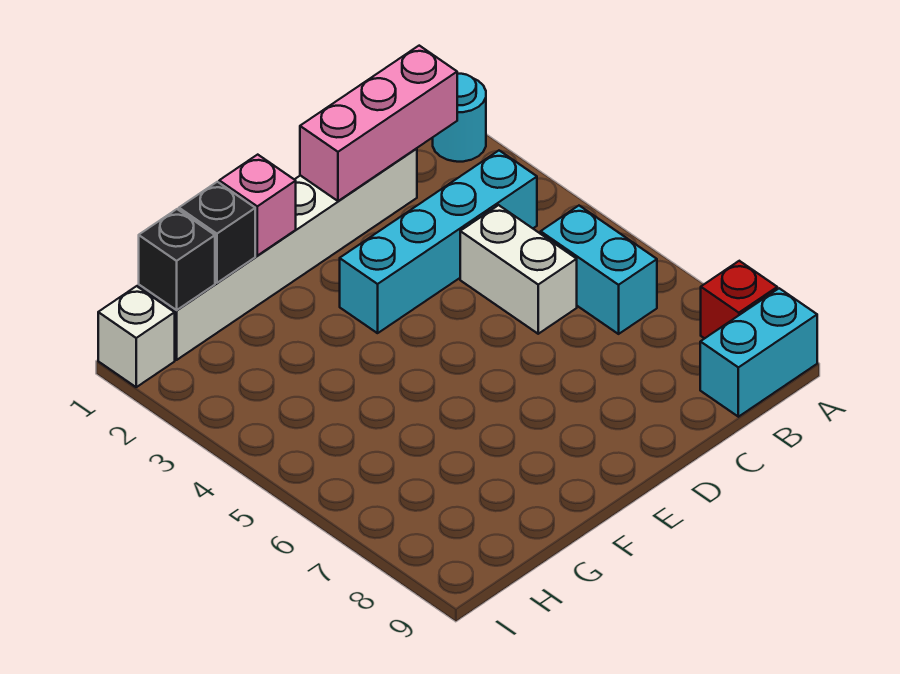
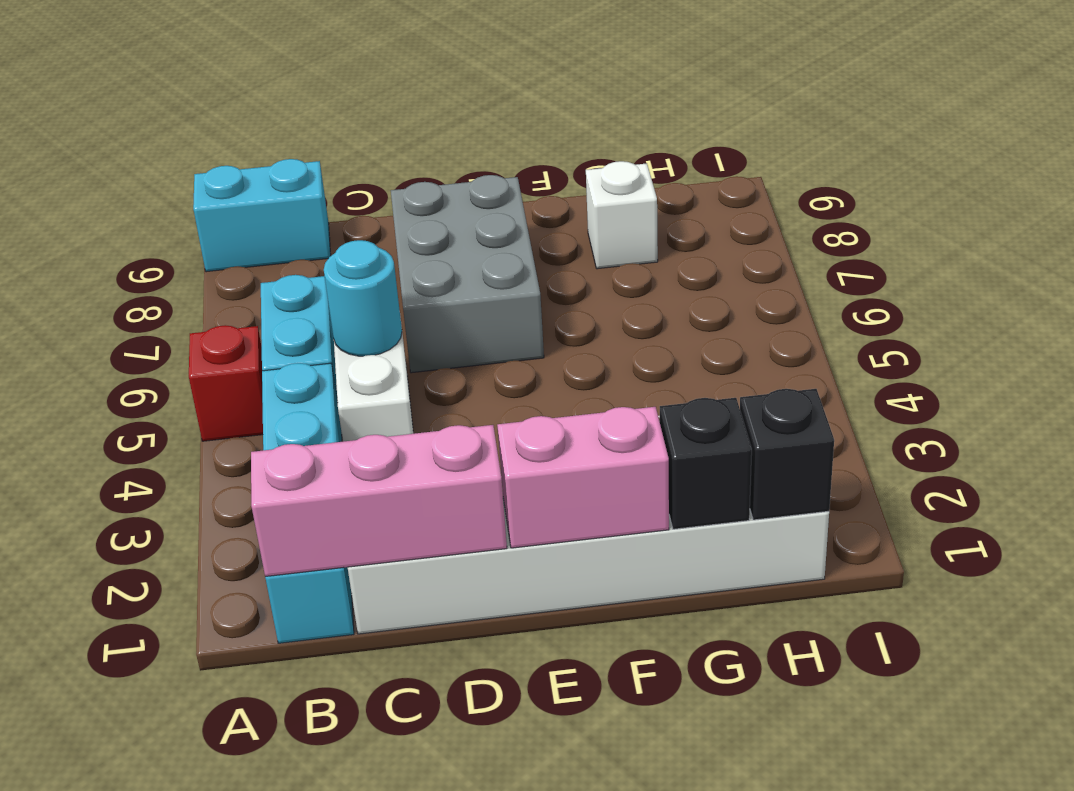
cyan round brick A1 level 1 -> cyan round brick C5 level 2
red brick A8 level 1 -> red brick A5 level 1
cyan brick B3:E3 level 1 -> cyan brick B1:B4 level 1
none -> grey brick D6:E8 level 1
pink brick F1 level 2 -> pink brick E1:F1 level 2
white brick I1 level 1 -> white brick G8 level 1

